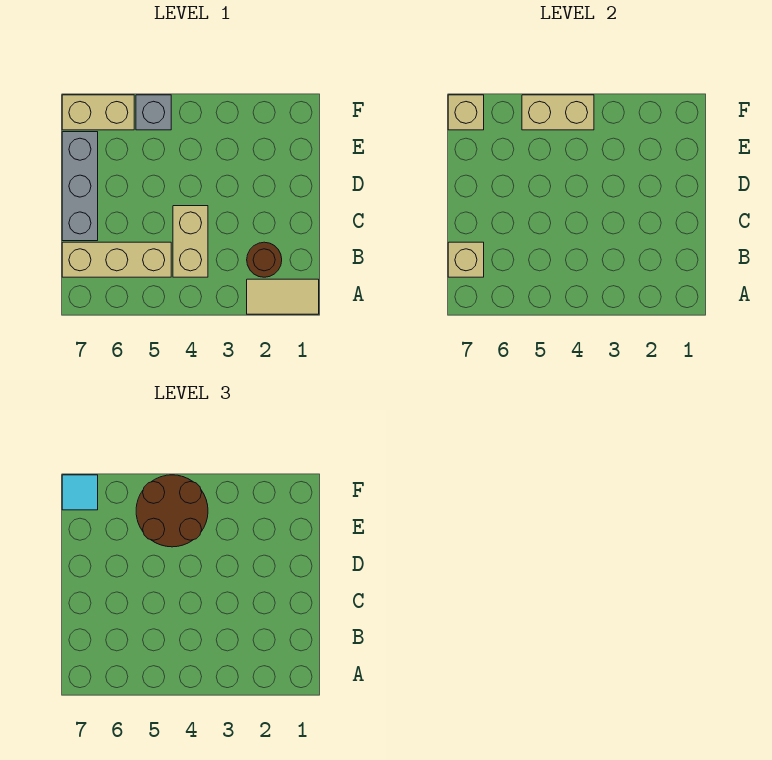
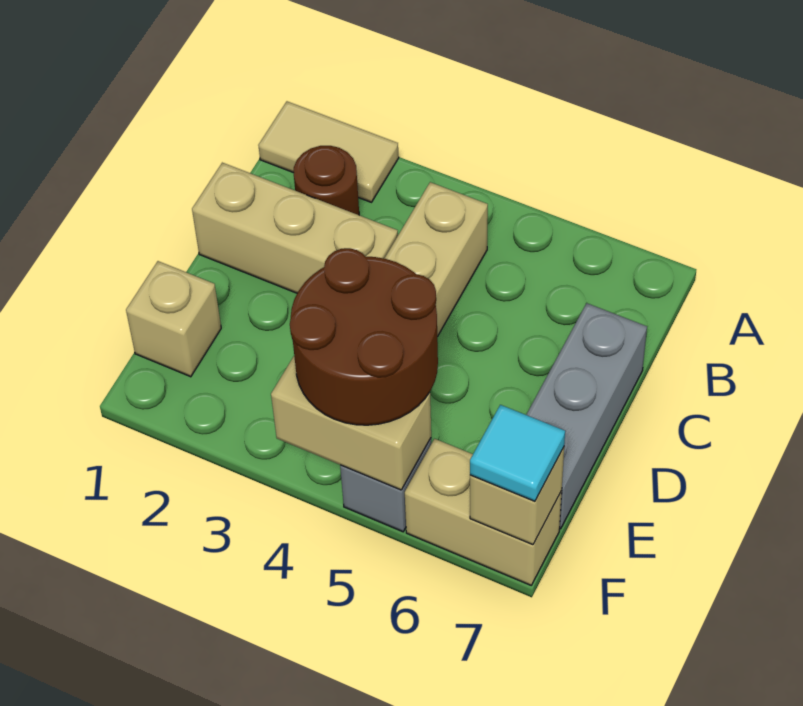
tan brick B5:B7 level 1 -> tan brick C1:C3 level 1
tan brick B7 level 2 -> tan brick E1 level 1

